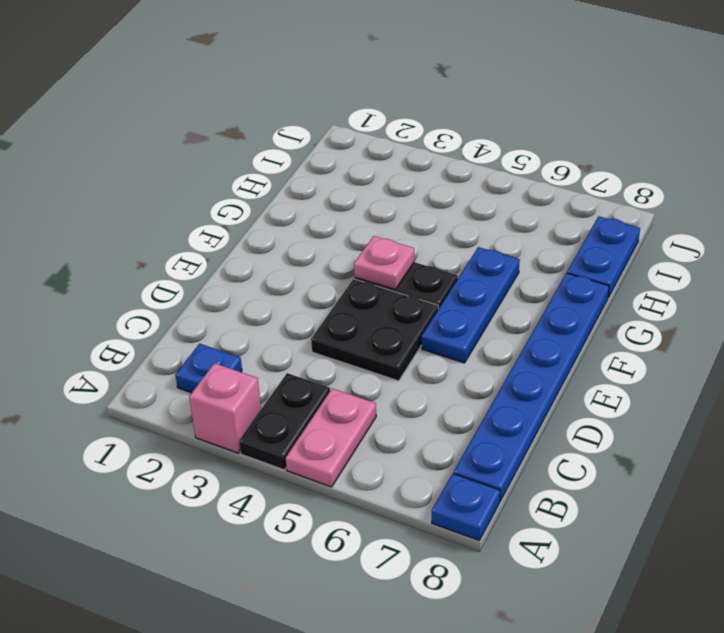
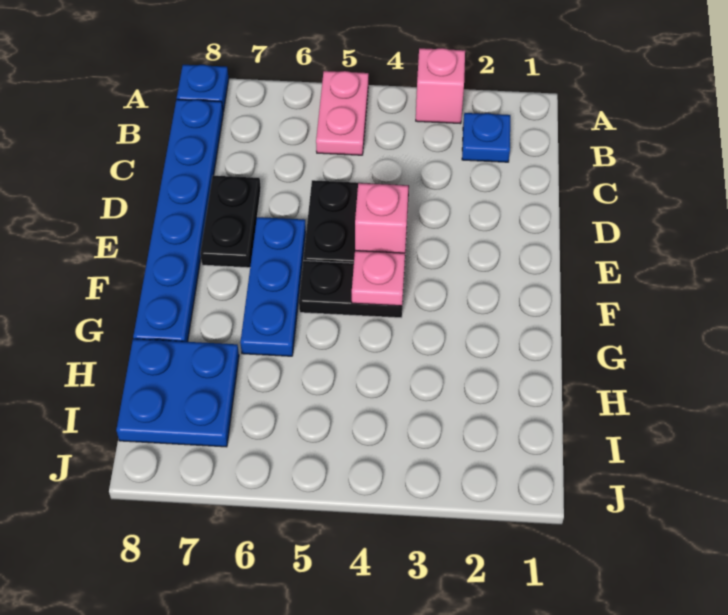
black plate A4:B4 level 1 -> black plate D7:E7 level 1
none -> pink brick E4 level 2
blue plate H8:I8 level 1 -> blue plate H7:I8 level 1

